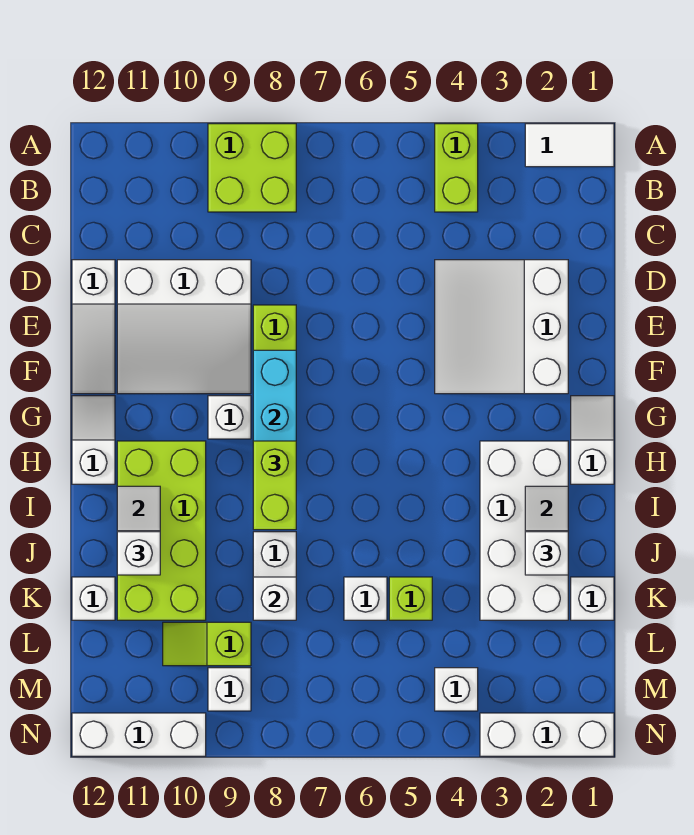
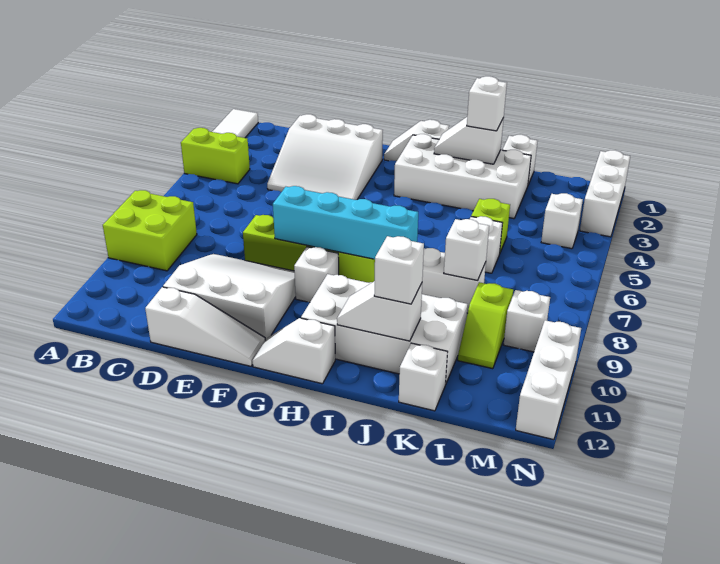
white slope D9:F11 level 1 top D -> white slope D9:F11 level 1 top 11
lime brick H8:I8 level 3 -> none
lime brick H10:K11 level 1 -> white brick H10:K11 level 1

